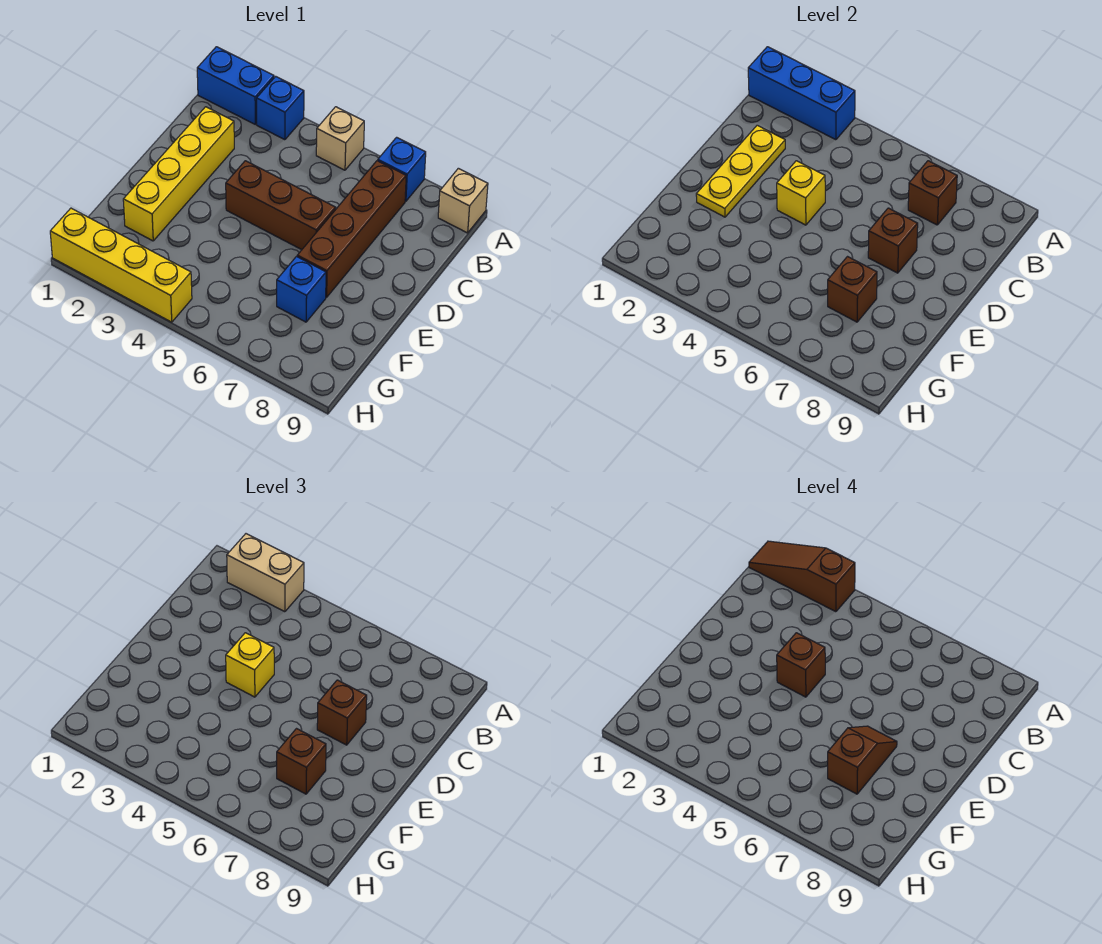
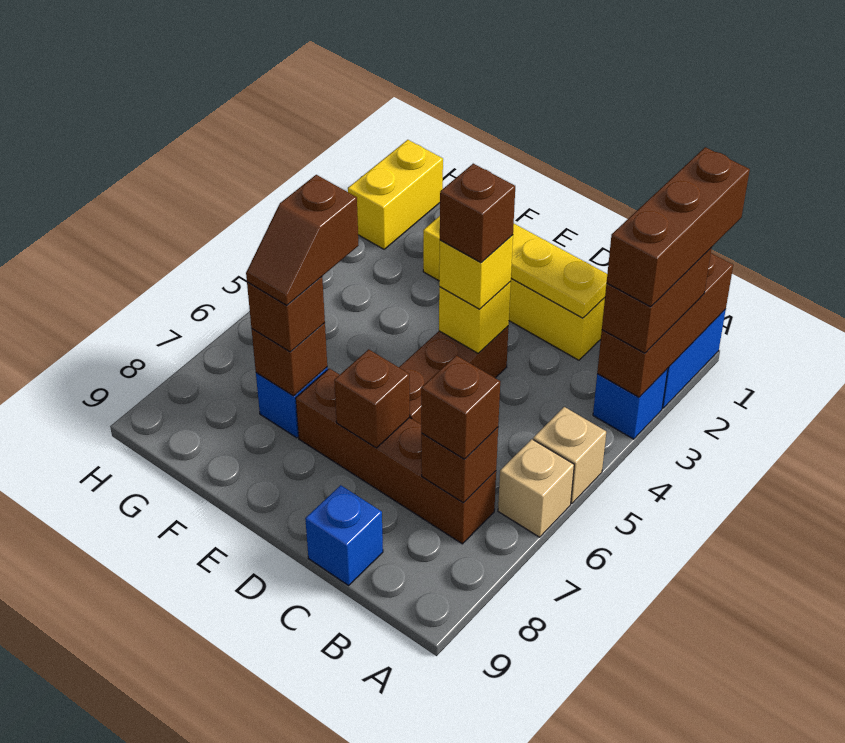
blue brick A1:A3 level 2 -> brown brick A1:A3 level 2
brown slope A1:A3 level 4 top 3 -> brown brick A1:A3 level 4
tan brick A2:A3 level 3 -> brown brick A2:A3 level 3
blue brick A7 level 1 -> blue brick C9 level 1
tan brick A9 level 1 -> tan brick A6 level 1
brown brick D7 level 3 -> brown brick B7 level 3
brown slope E7:F7 level 4 top F -> brown slope F6:F7 level 4 top 6
yellow brick H1:H4 level 1 -> yellow brick H1:H2 level 1

